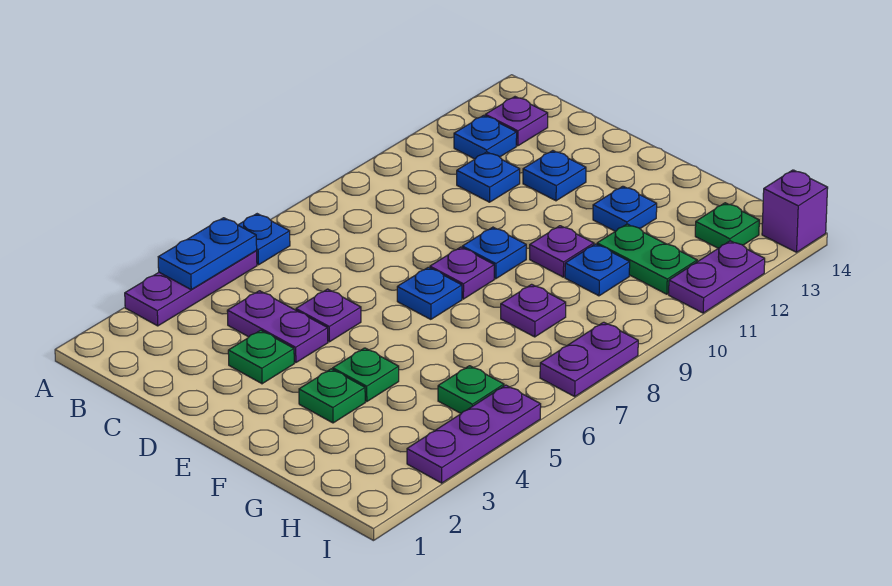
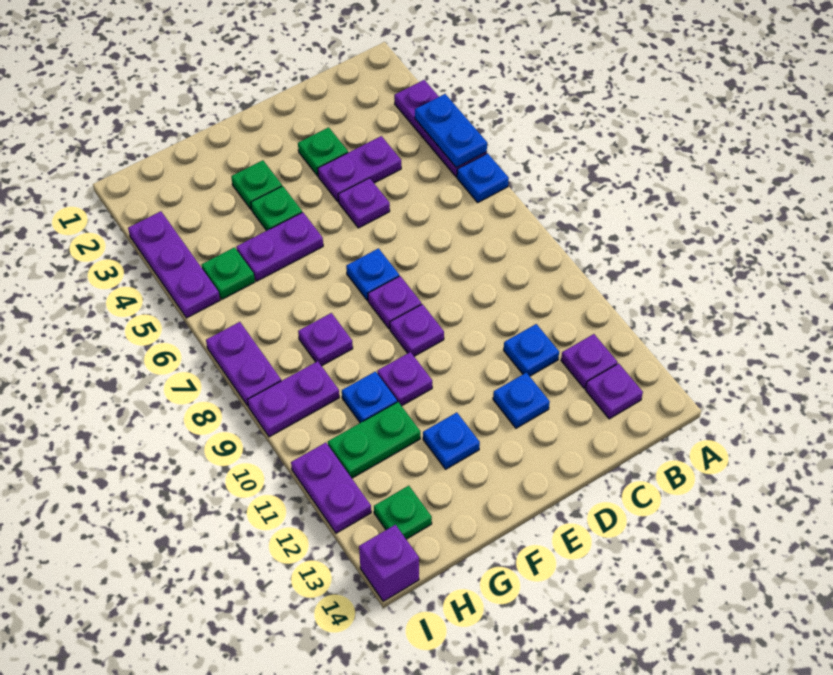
blue plate B12 level 1 -> purple plate B12 level 1
blue plate E9 level 1 -> purple plate E9 level 1
none -> purple plate F5:G5 level 1
none -> purple plate H9:I9 level 1

